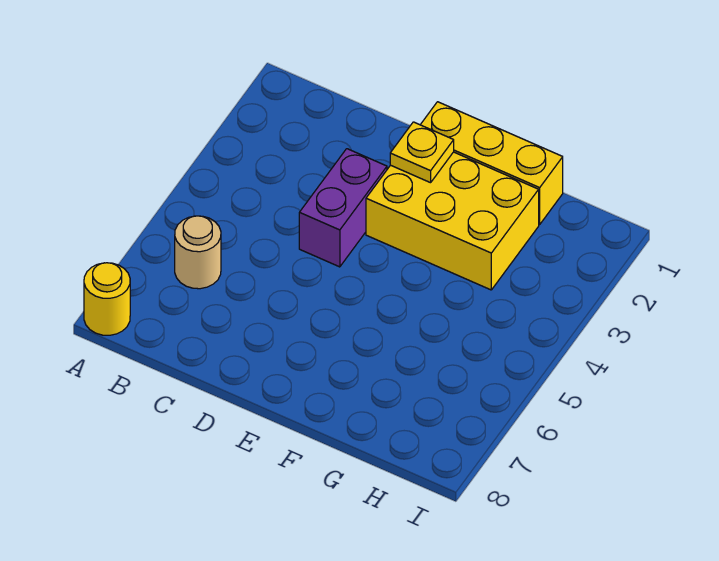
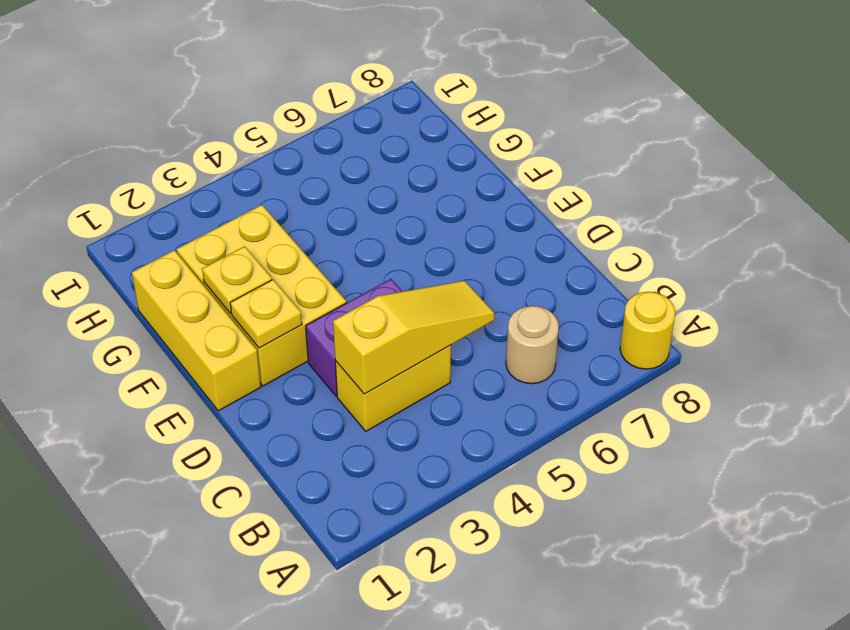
none -> yellow brick C3:C4 level 1
none -> yellow slope C3:C5 level 2 top 3
none -> yellow plate F2 level 2

